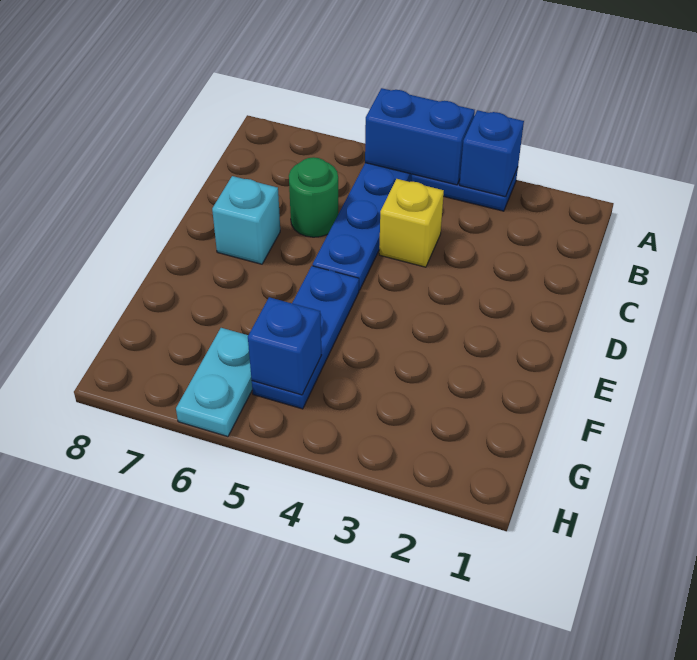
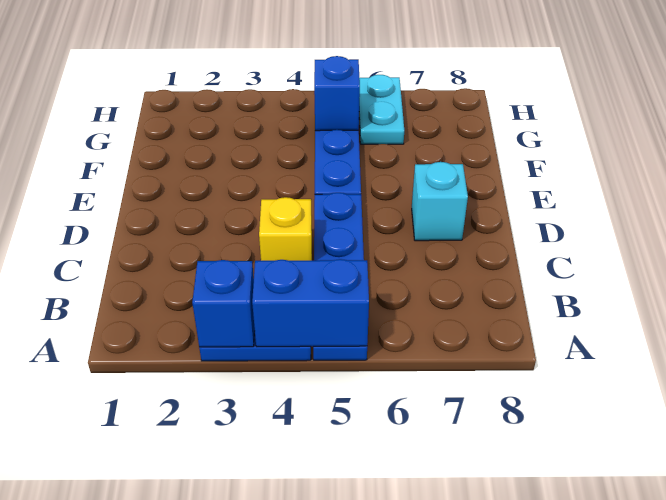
green round brick C6 level 1 -> none

